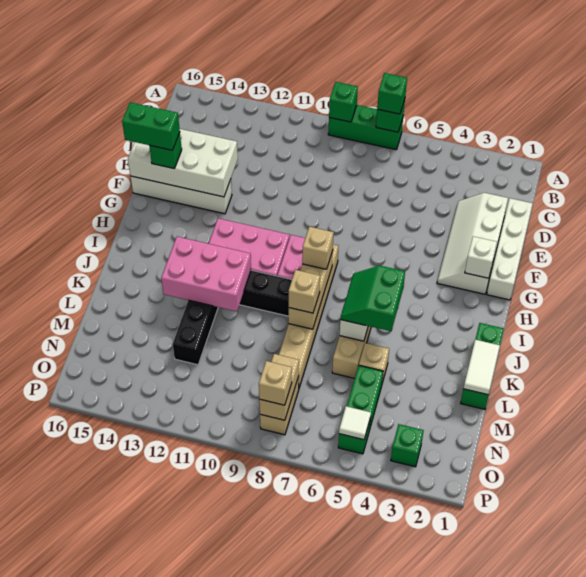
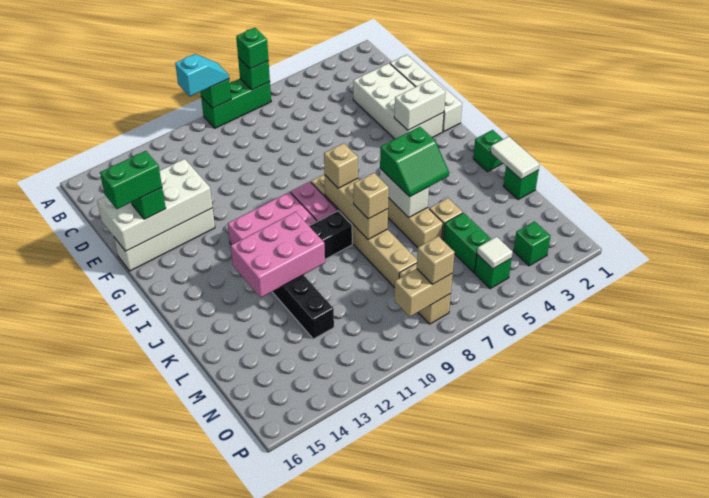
none -> cyan slope A9:A10 level 3 top 10
white slope D2:G3 level 1 top 2 -> white brick D2:G3 level 1
white brick G2 level 2 -> white brick G2:G3 level 2
green slope J5:K6 level 3 top 5 -> green slope J5:K6 level 3 top J
tan brick N8:O8 level 2 -> tan brick O8:O9 level 2

